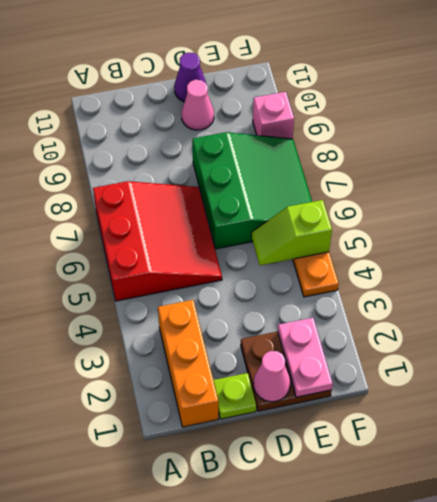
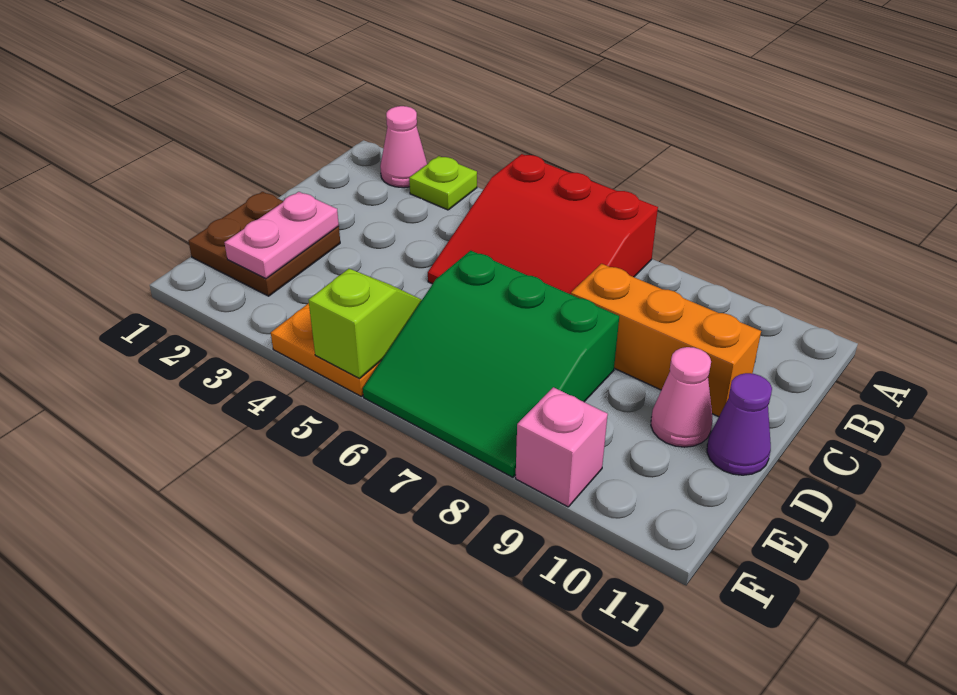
orange brick B1:B3 level 1 -> orange brick C8:C10 level 1
lime plate C1 level 1 -> lime plate A3 level 1
pink cone D1 level 2 -> pink cone A2 level 1
pink plate E1:E2 level 2 -> pink plate D2:E2 level 2

